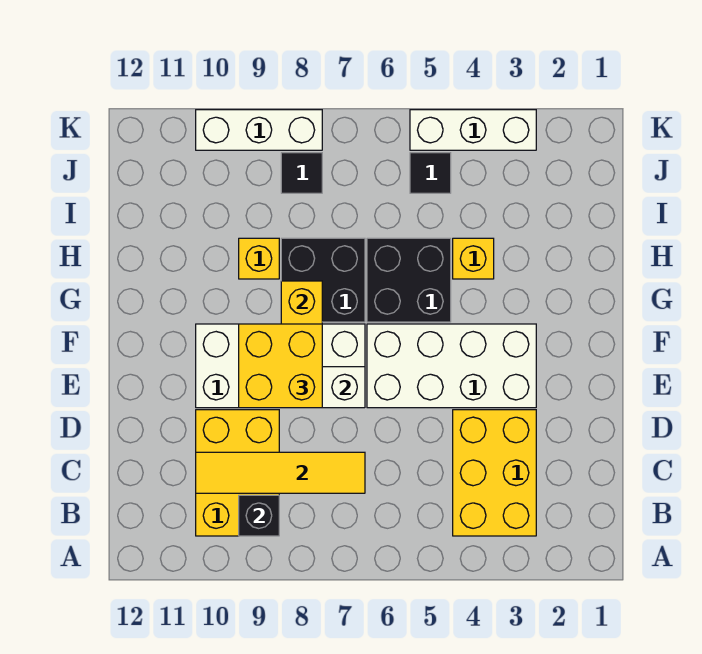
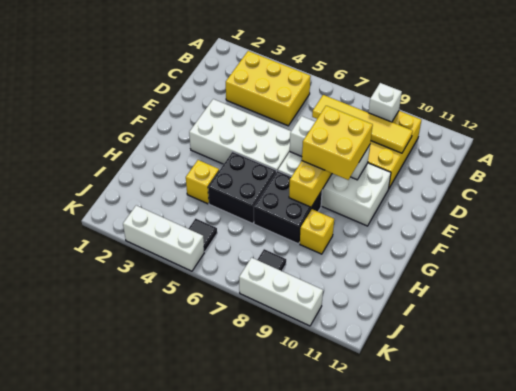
yellow brick B3:D4 level 1 -> yellow brick B3:C5 level 1
black brick B9 level 2 -> white brick B9 level 2

